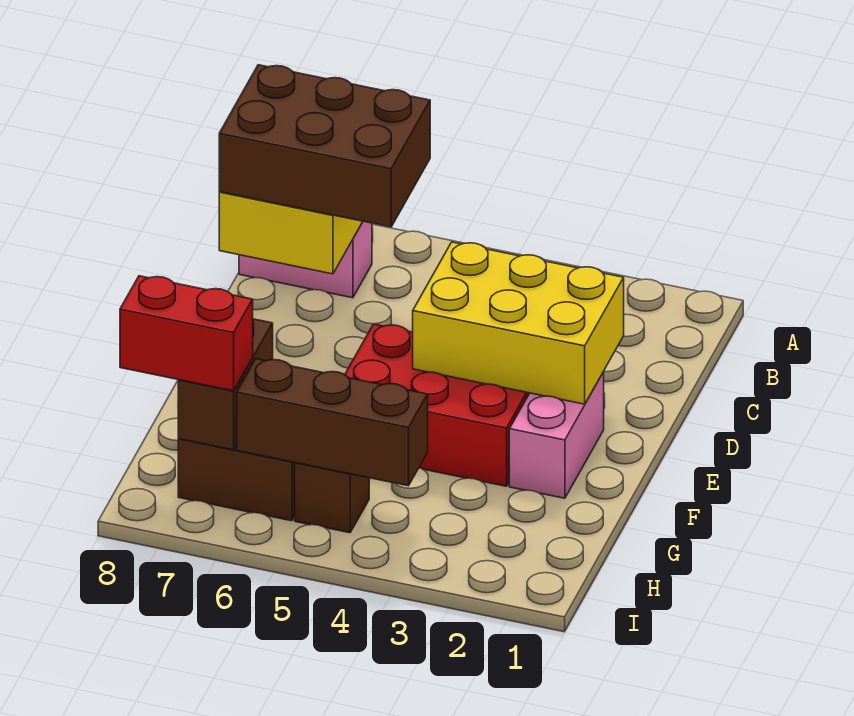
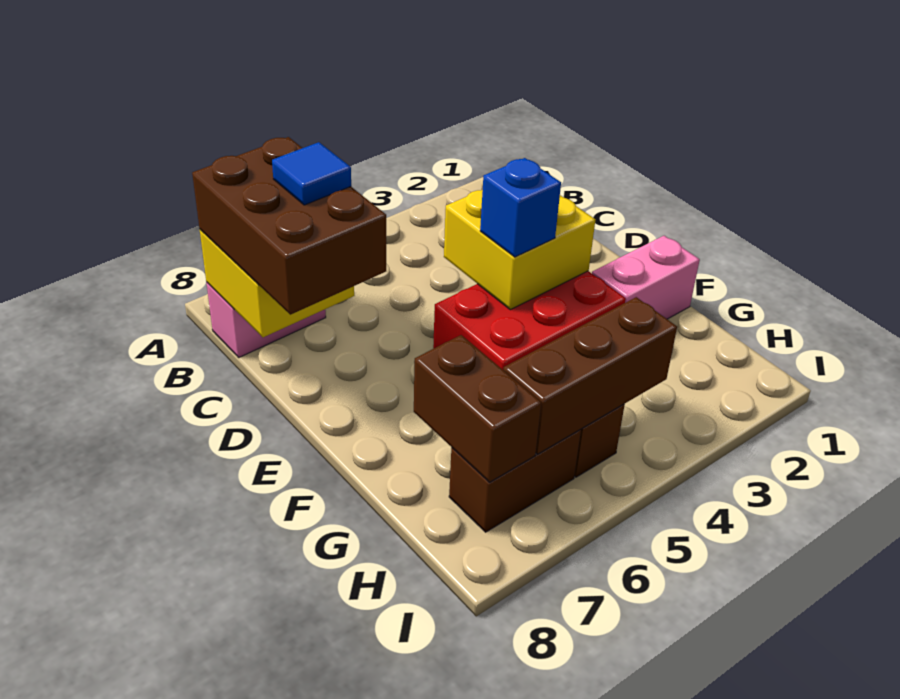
brown brick B6:C8 level 3 -> brown brick B7:D8 level 3
none -> blue tile C7 level 4
yellow brick D2:E4 level 2 -> yellow brick D3:E4 level 2
pink brick E2:F2 level 1 -> pink brick F1:F2 level 1
none -> blue brick E4 level 3
red brick H7:H8 level 3 -> none

